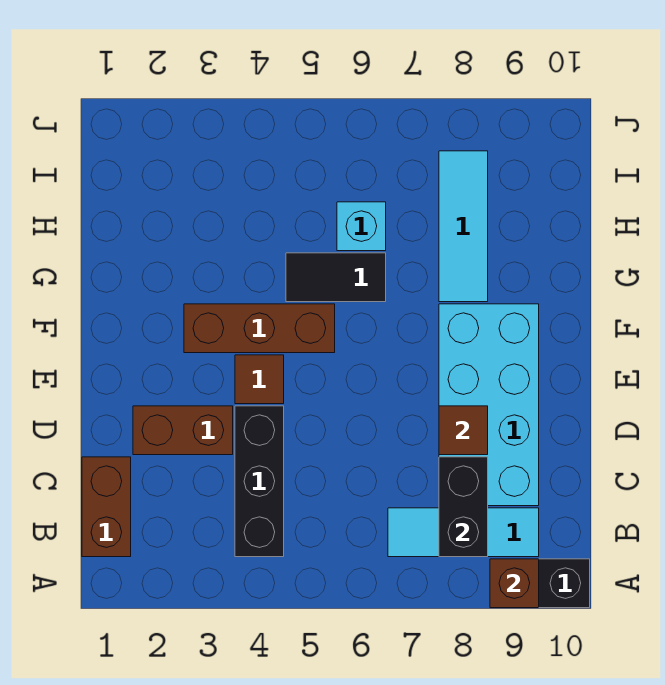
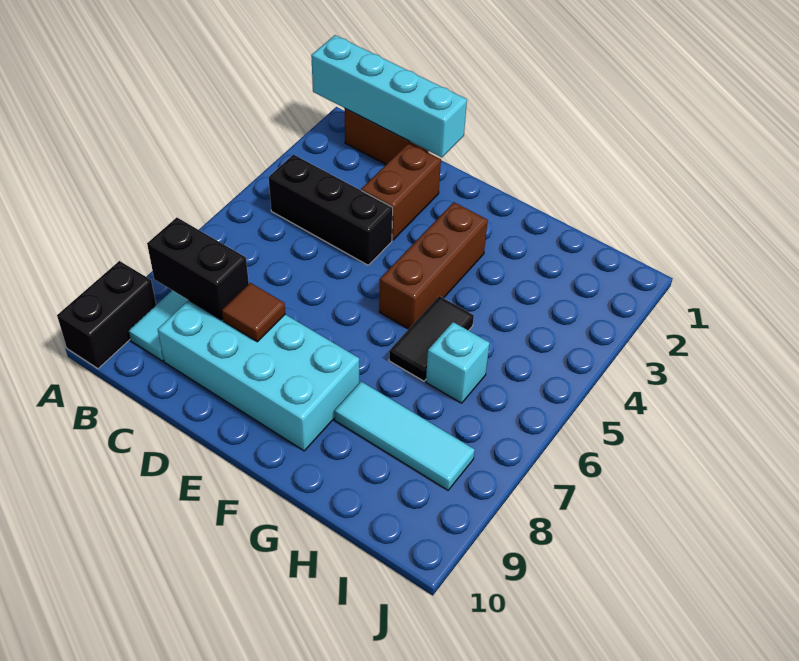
none -> cyan brick A1:D1 level 2
brown brick A9 level 2 -> none
brown tile E4 level 1 -> none

